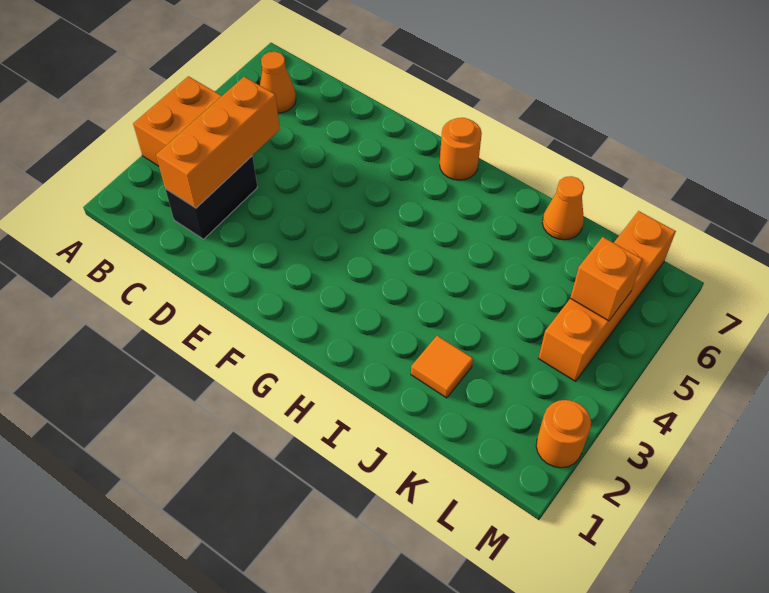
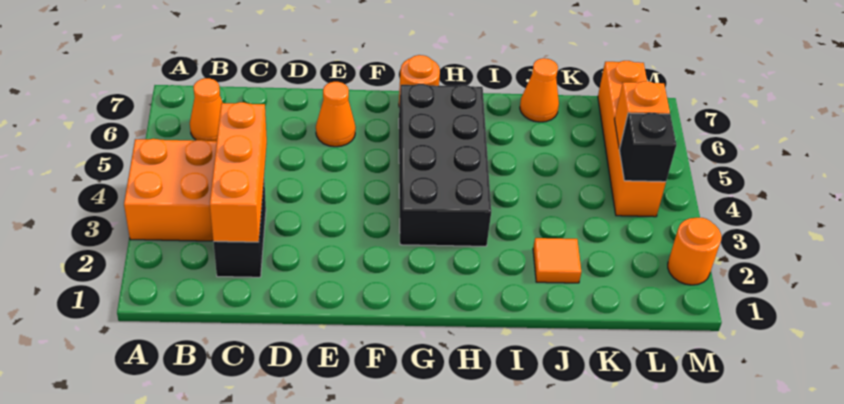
none -> orange cone E6 level 1
none -> black brick G3:H6 level 1
none -> black brick L4 level 2

